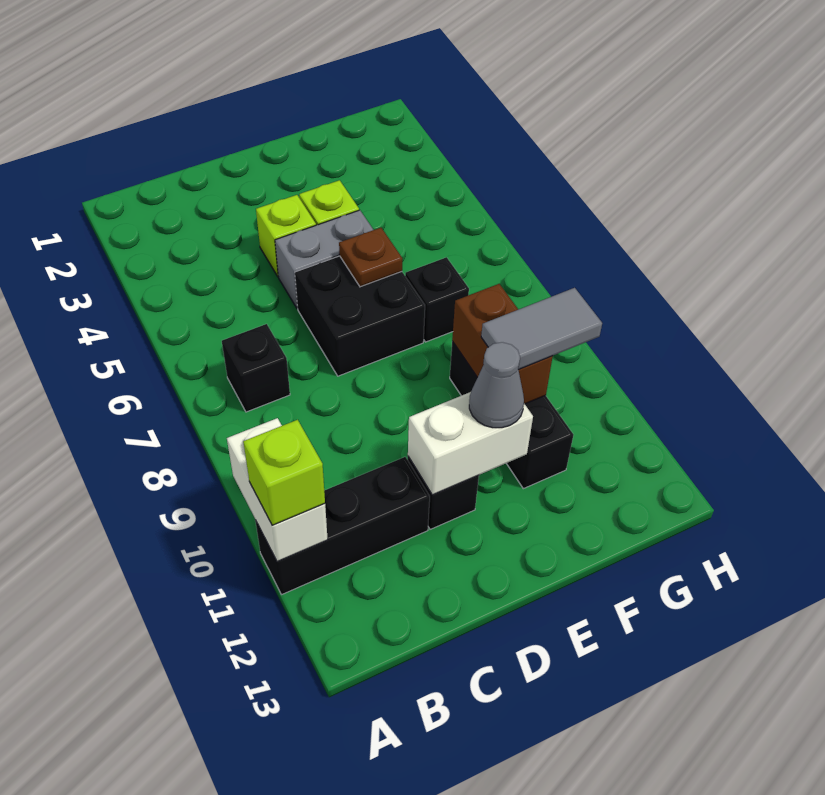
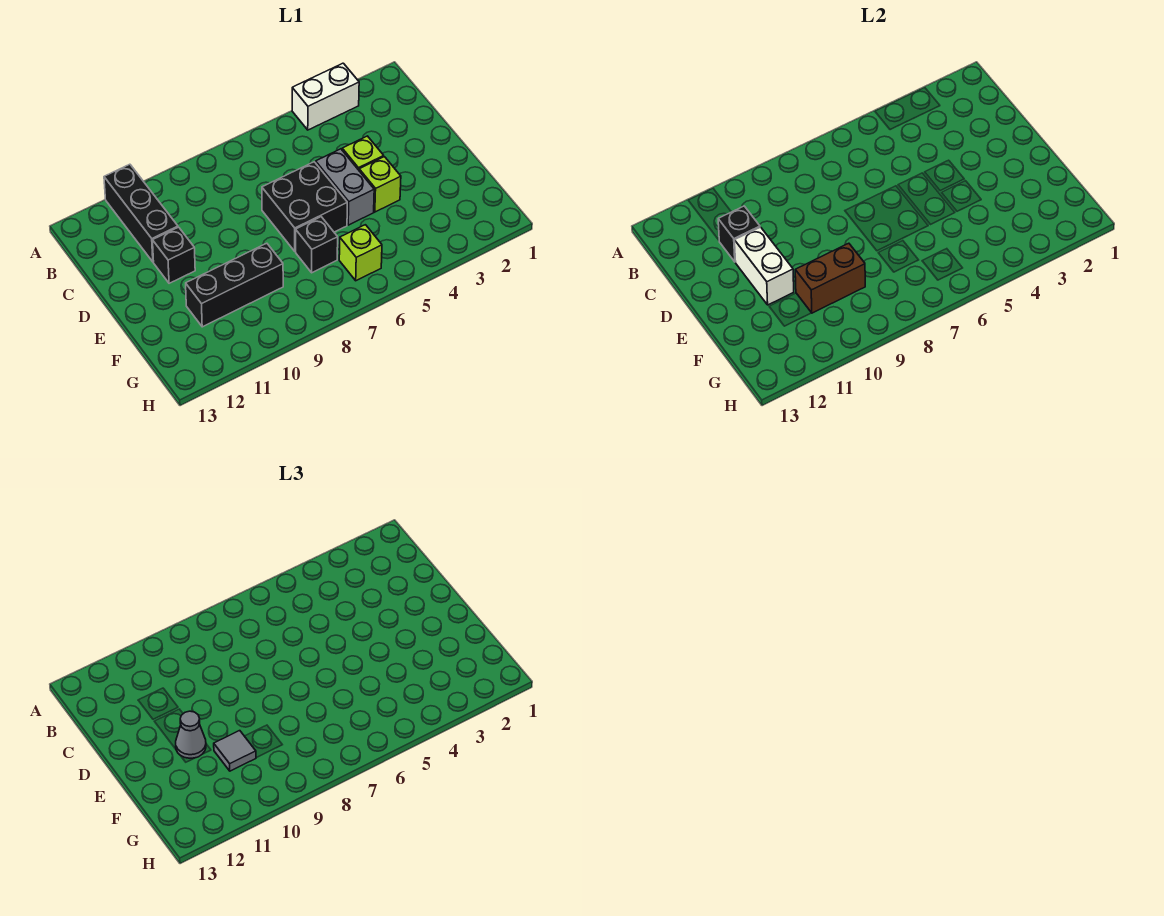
white brick A10:A11 level 2 -> white brick A3:A4 level 1
lime brick A11 level 3 -> lime brick G6 level 1
black brick B7 level 1 -> black brick C11 level 2
brown plate E6 level 2 -> none
grey tile F10:G10 level 3 -> grey tile F10 level 3

